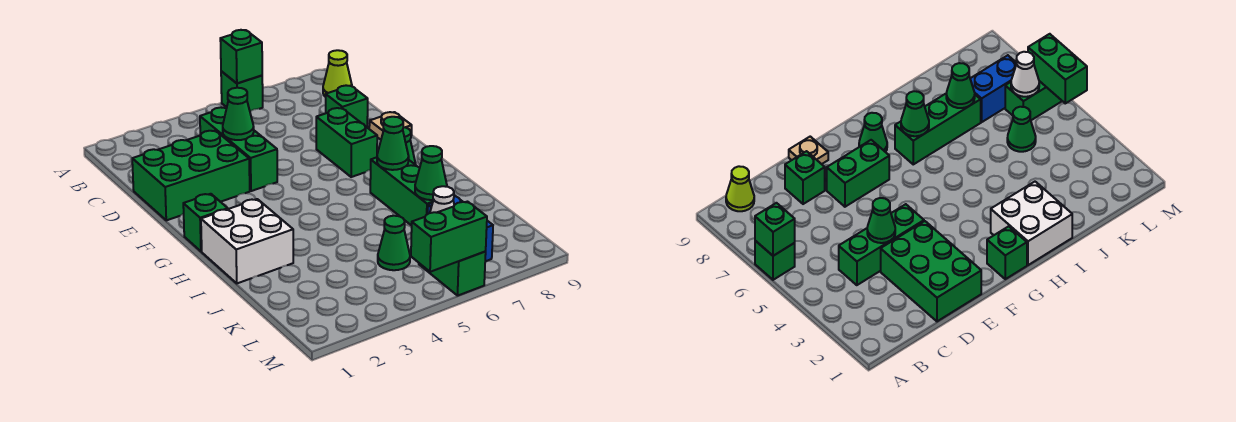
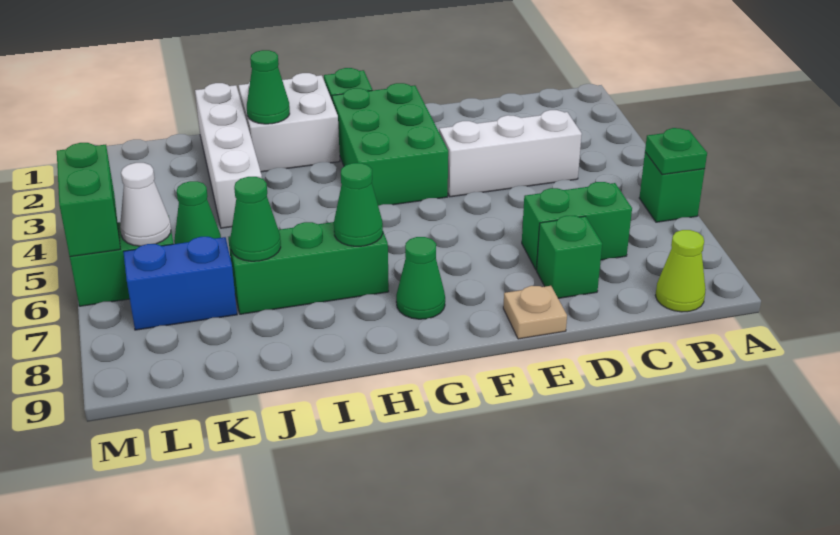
green brick A6 level 2 -> green plate A6 level 2
green brick C4:E4 level 1 -> white brick C4:E4 level 1
green brick D1:E3 level 1 -> green brick F2:G4 level 1
green cone D4 level 2 -> green cone I2 level 2
green brick E7:F7 level 1 -> green brick C7:D7 level 1
none -> white brick J1:J4 level 1

